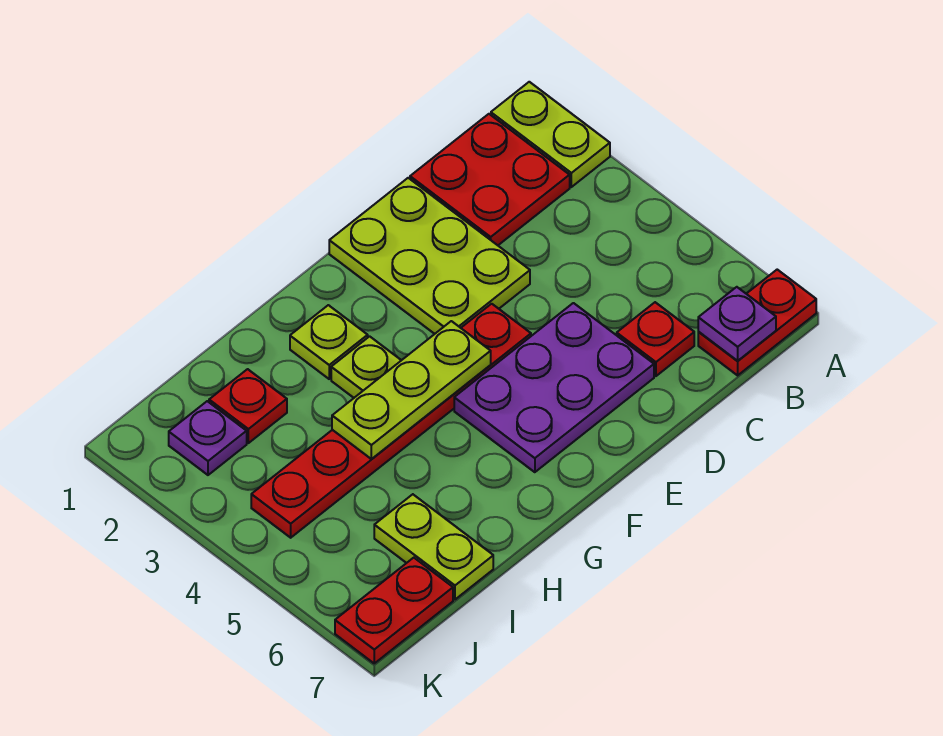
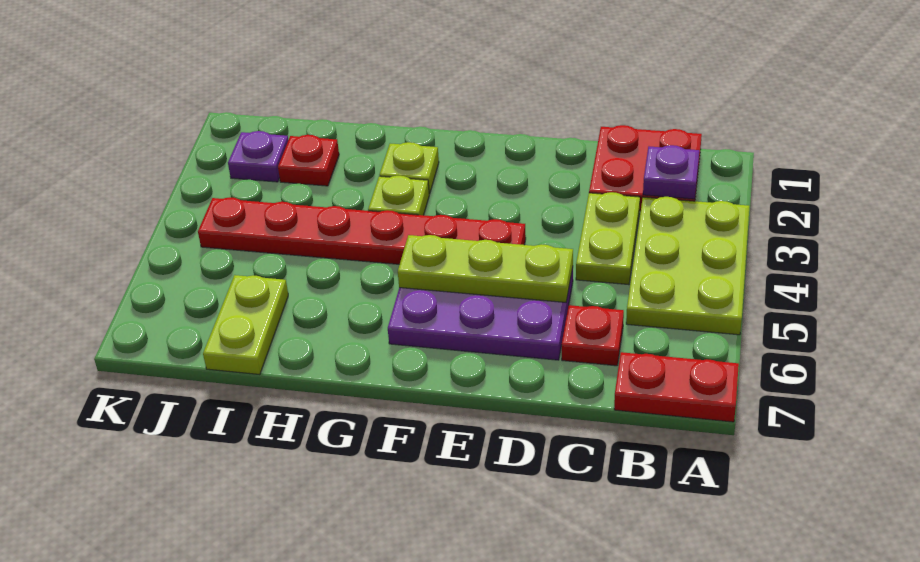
lime plate A1:A2 level 1 -> lime plate C3:C4 level 1
purple plate B7 level 2 -> purple plate B2 level 2
lime plate D1:E3 level 1 -> lime plate A3:B5 level 1
lime plate F4:H4 level 2 -> lime plate D5:F5 level 2
red plate J7:K7 level 1 -> none

